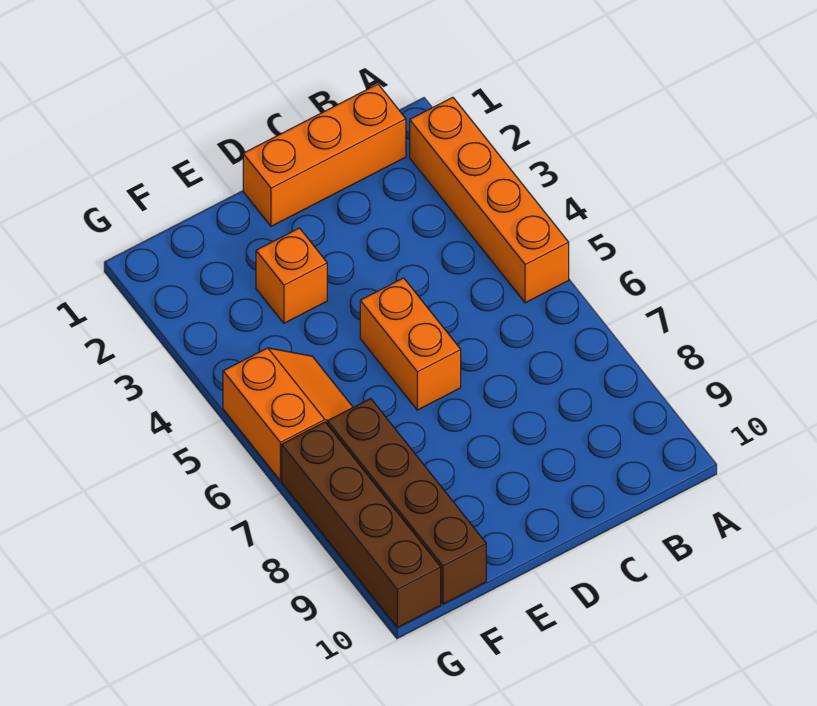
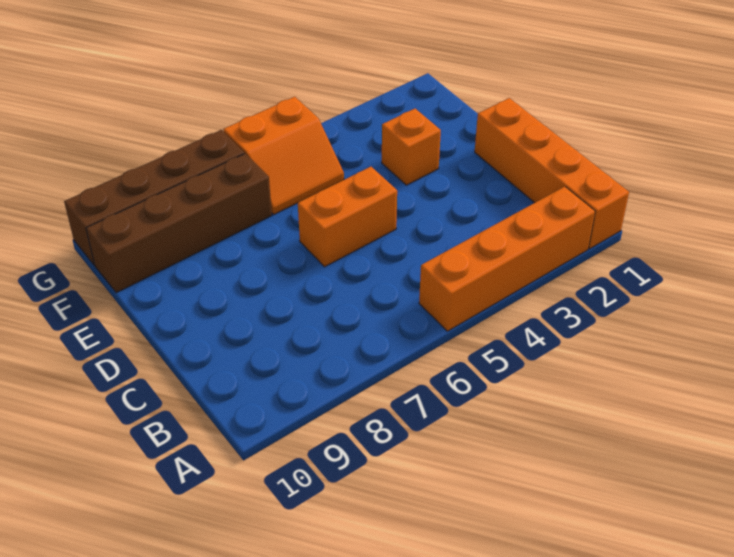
orange brick B1:D1 level 1 -> orange brick A1:D1 level 1

